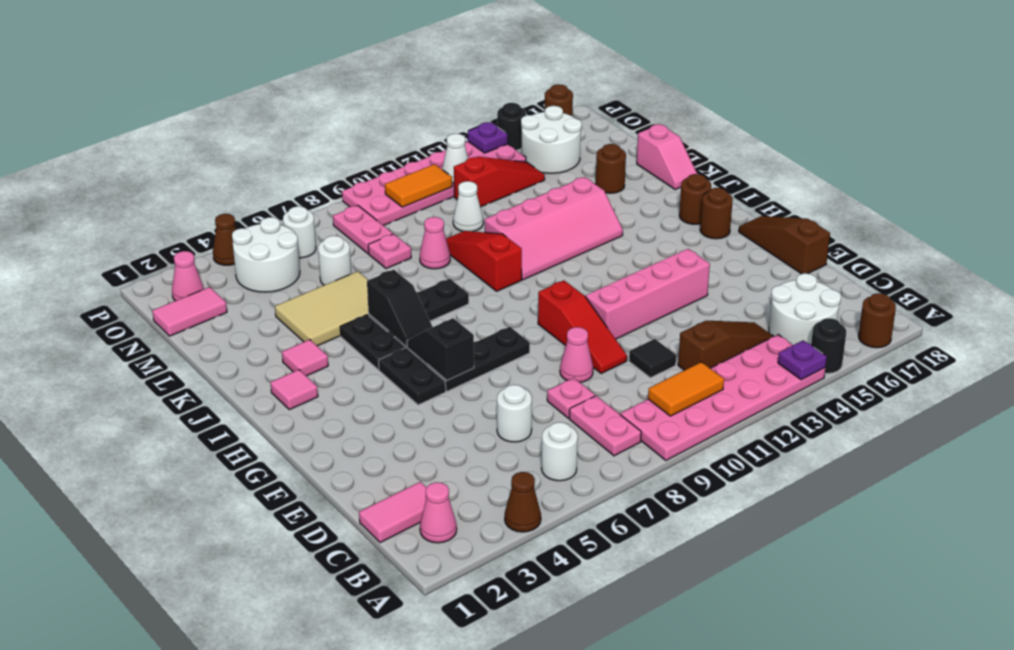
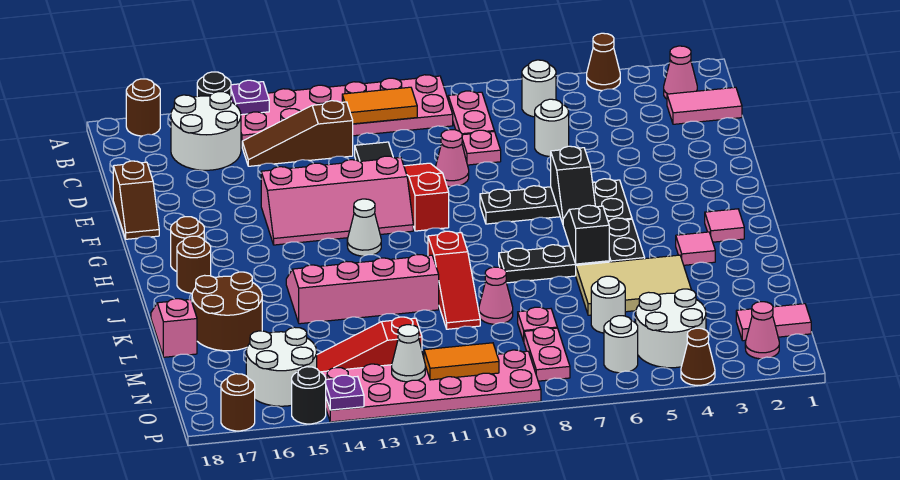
brown slope E18:G18 level 1 top E -> brown slope E18:F18 level 1 top E
brown round brick L16 level 1 -> brown round brick K16:L17 level 1
white cone M11 level 1 -> white cone H12 level 1

